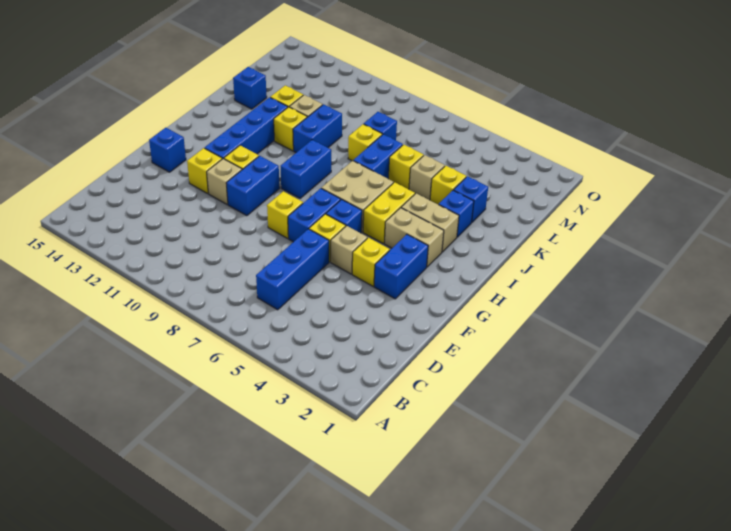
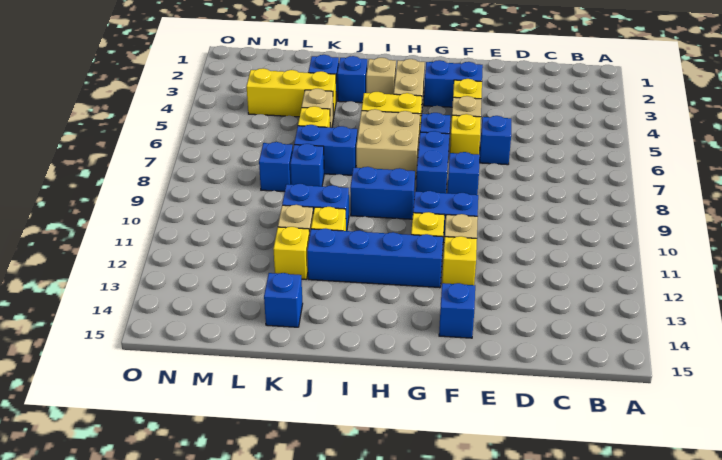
blue brick C6:E6 level 1 -> blue brick E6 level 1
blue brick F7:G7 level 1 -> blue brick G7:G8 level 1
yellow brick F8 level 1 -> blue brick F8 level 1
tan brick I3:I4 level 1 -> tan brick I3 level 1
yellow brick K4 level 1 -> yellow brick K4:M4 level 1
yellow brick K8 level 1 -> blue brick K8 level 1

